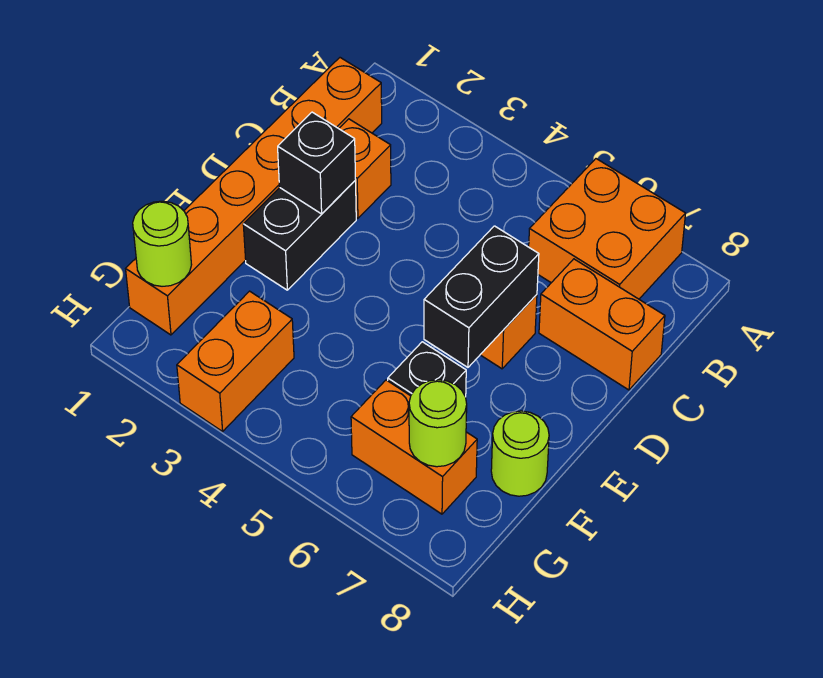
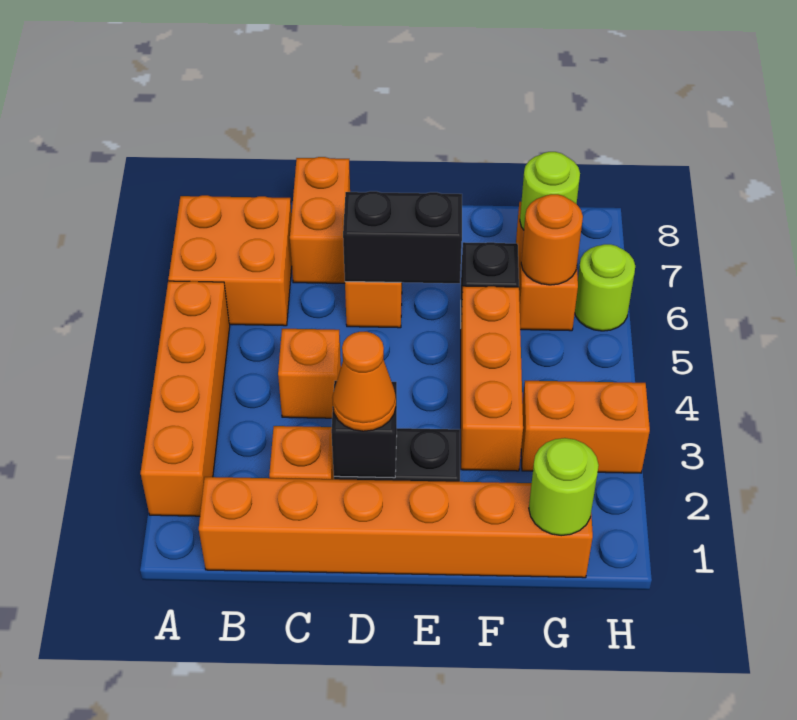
none -> orange brick A2:A5 level 1
none -> orange brick C4 level 1
none -> orange cone D2 level 3
none -> orange brick F3:F5 level 1
lime round brick F8 level 1 -> lime round brick H6 level 1
none -> orange round brick G6 level 2

